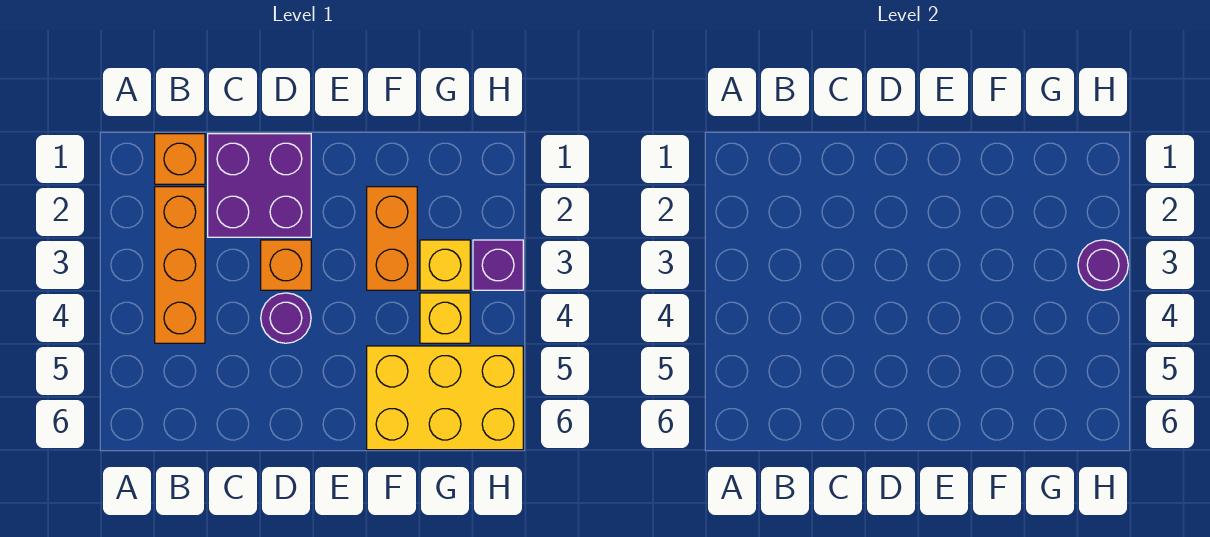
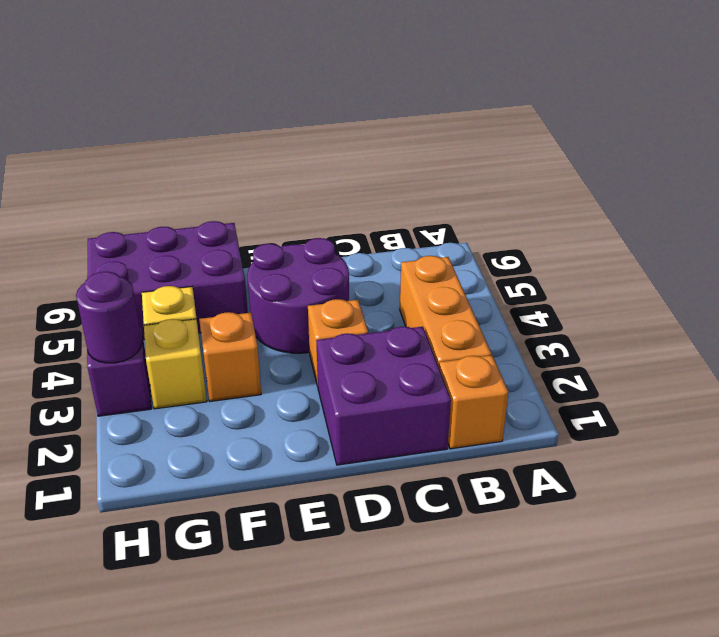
purple round brick D4 level 1 -> purple round brick D4:E5 level 1
orange brick F2:F3 level 1 -> orange brick F3 level 1
yellow brick F5:H6 level 1 -> purple brick F5:H6 level 1

